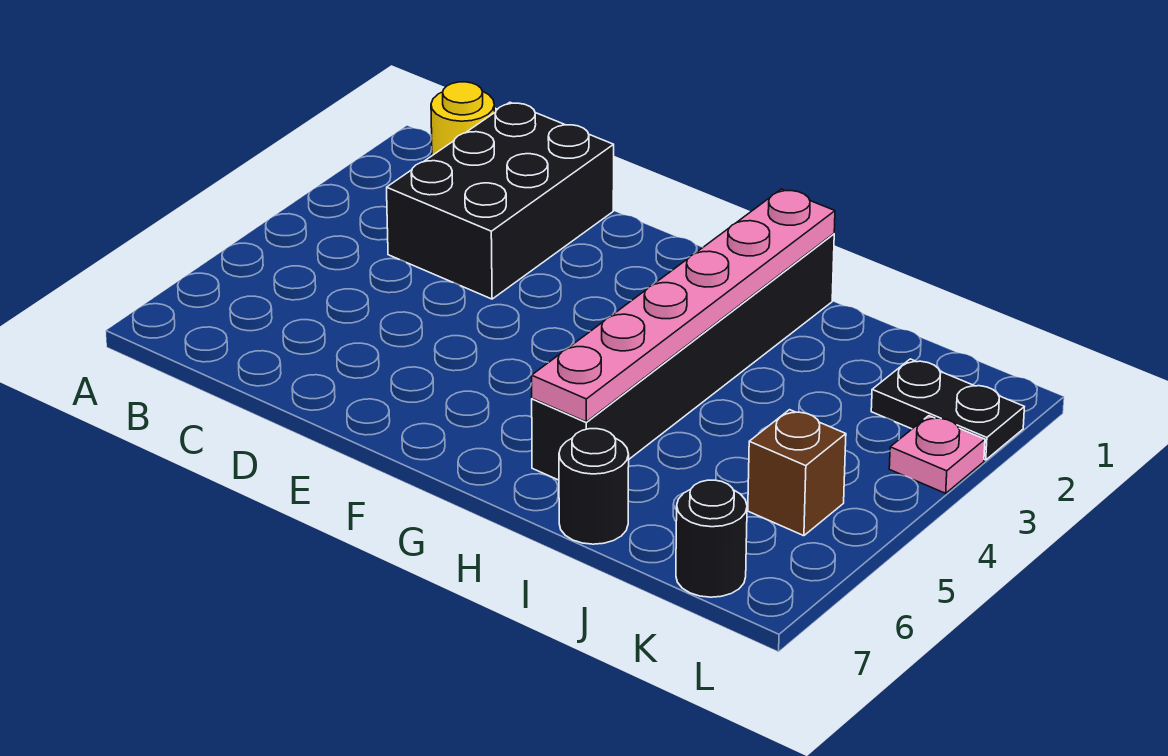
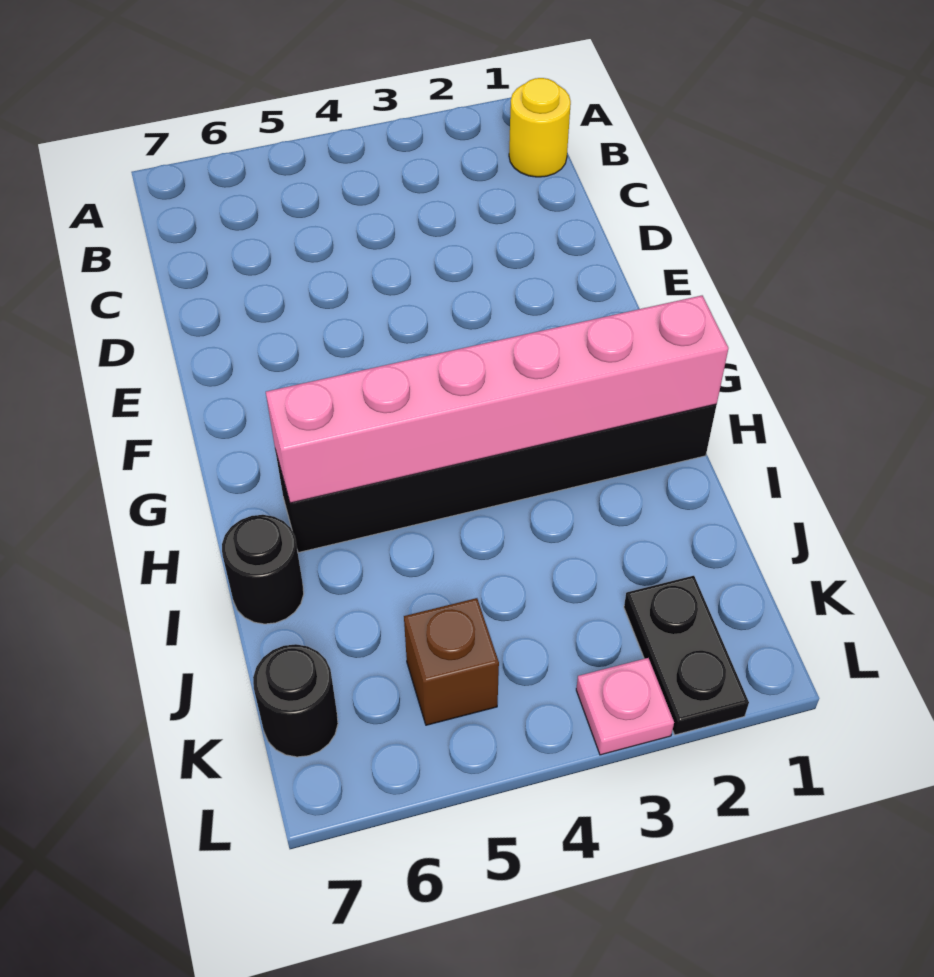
black brick C1:D3 level 1 -> none
pink plate H1:H6 level 2 -> pink brick H1:H6 level 2

